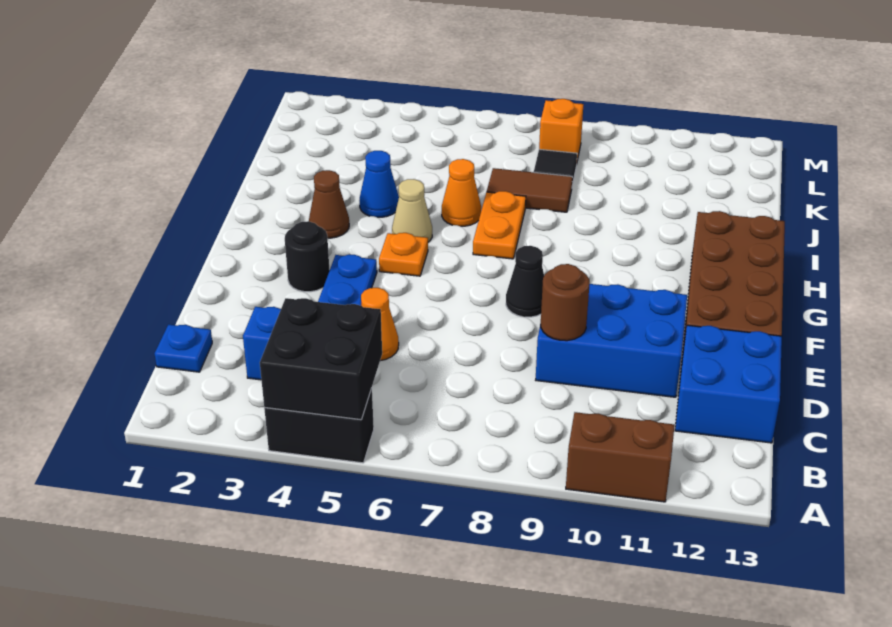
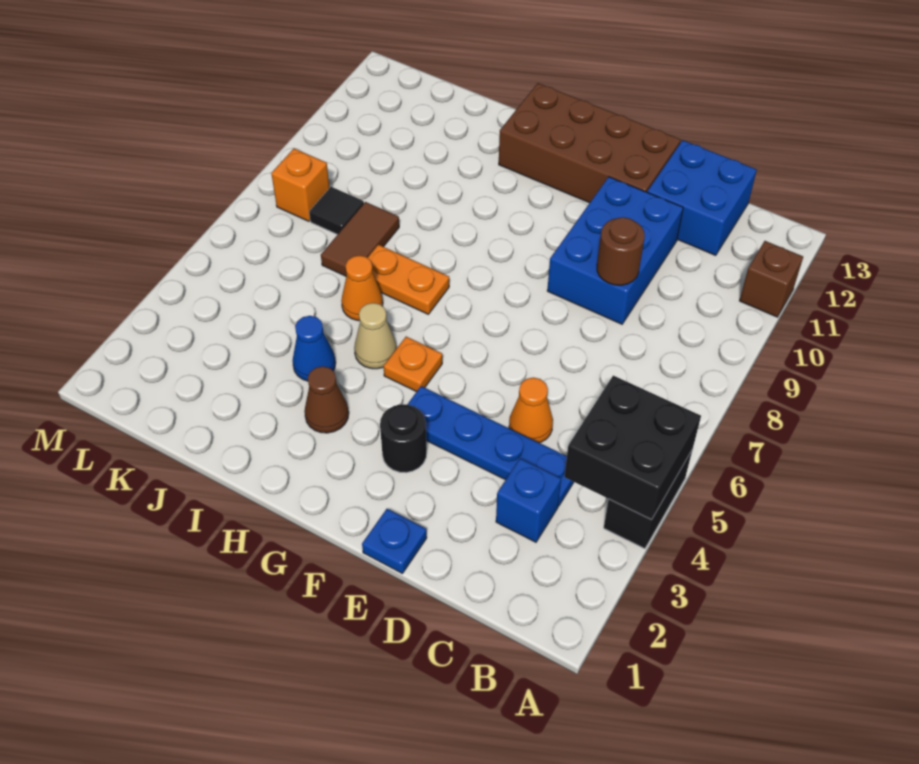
brown brick A10:A11 level 1 -> brown brick A11 level 1
blue plate C1 level 1 -> blue plate E1 level 1
black cone F8 level 1 -> none

